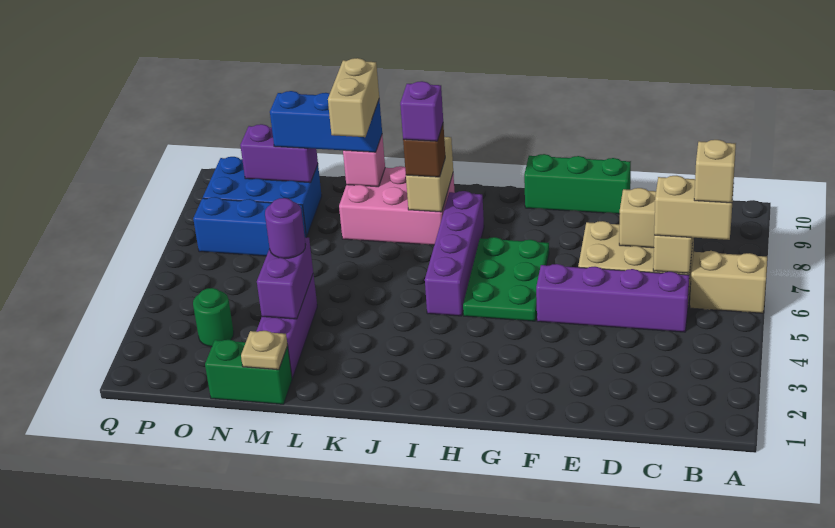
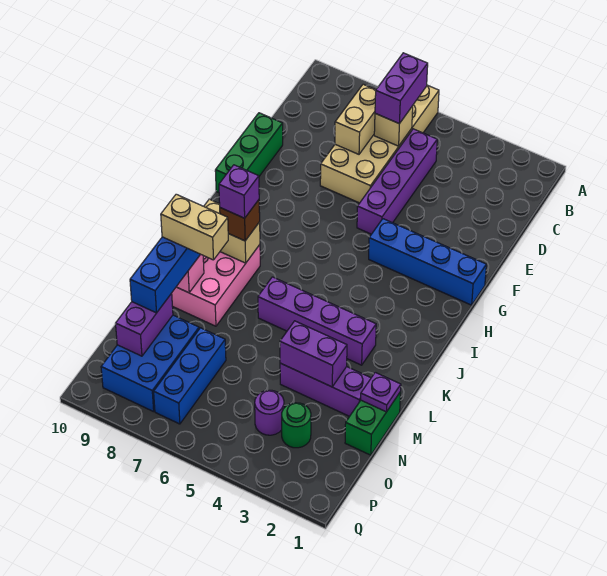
tan brick B6:C6 level 3 -> purple brick B6:C6 level 3
tan brick B6 level 4 -> none
none -> blue brick G1:G4 level 1
green plate G5:H7 level 1 -> none
purple brick I5:I8 level 1 -> purple brick K3:K6 level 1
tan plate M1 level 2 -> purple plate M1 level 2
purple round brick M4 level 3 -> purple round brick O4 level 1

